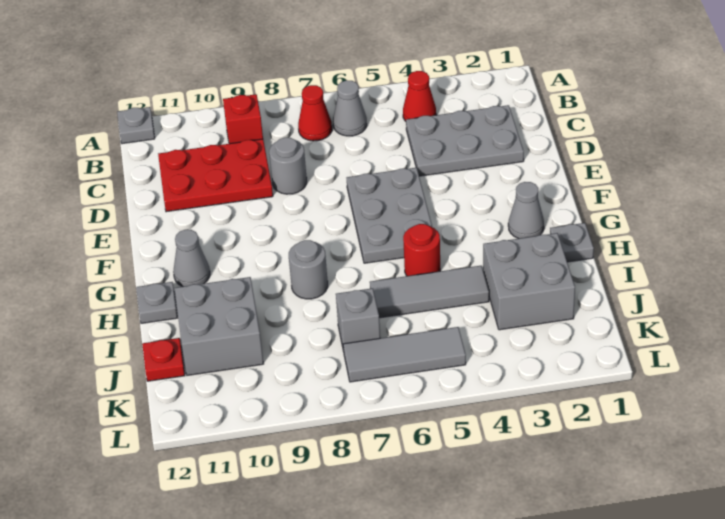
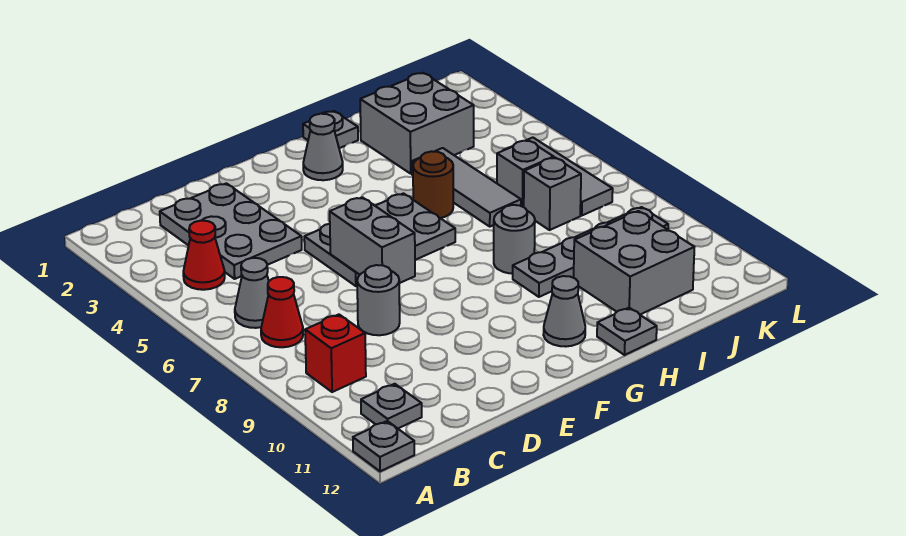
none -> grey plate B11 level 1
red plate C9:D11 level 1 -> none
none -> grey brick E6:E7 level 2
red round brick H5 level 1 -> brown round brick H5 level 1
none -> grey plate H9:K9 level 1
none -> grey brick J6 level 1
red plate J12 level 1 -> none

